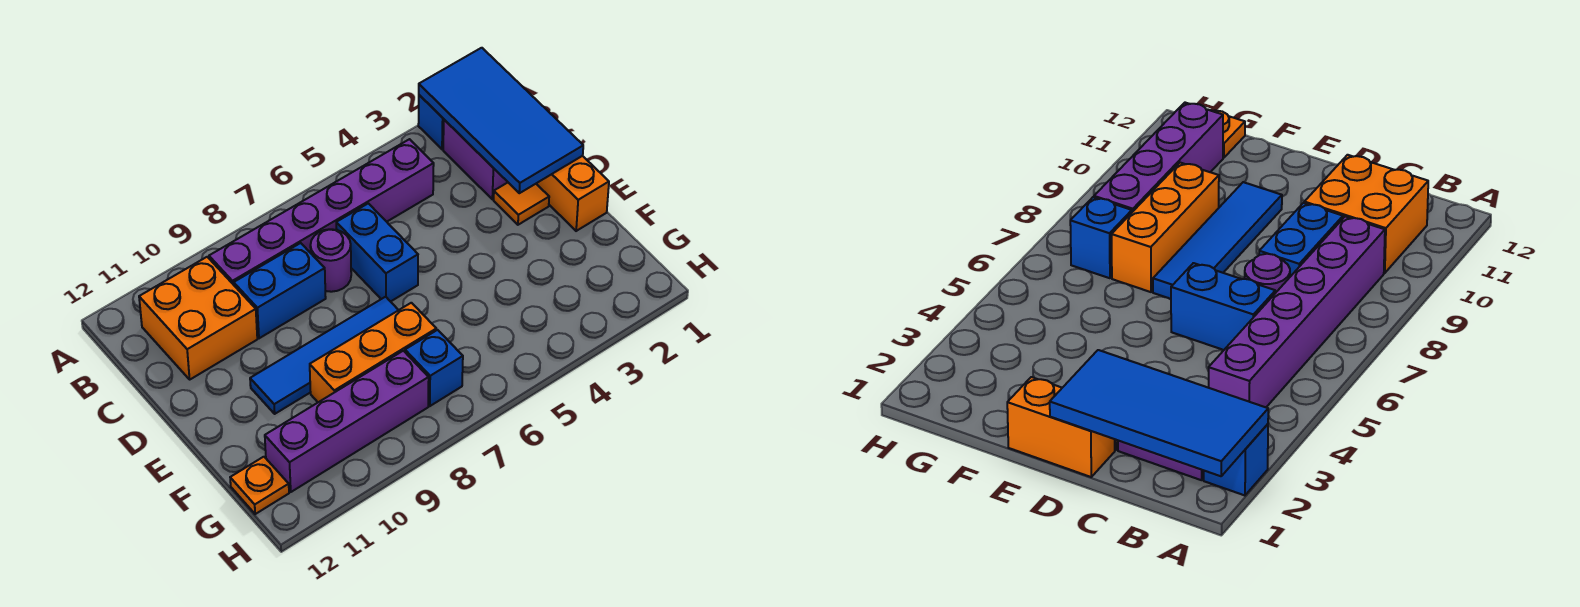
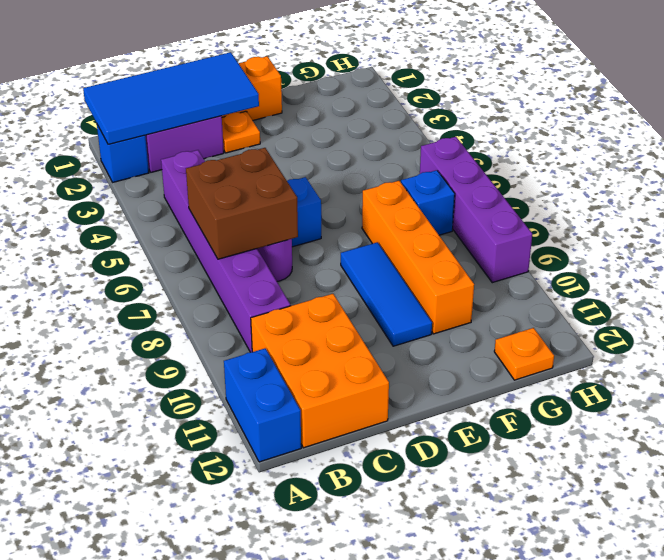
none -> brown brick B6:C7 level 2
orange brick B10:C11 level 1 -> orange brick B10:C12 level 1
blue brick C8:C9 level 1 -> blue brick A11:A12 level 1
orange tile D2 level 1 -> orange plate D2 level 1
blue tile E7:E10 level 1 -> blue tile E8:E10 level 1
orange brick F7:F9 level 1 -> orange brick F7:F10 level 1
purple brick G8:G11 level 1 -> purple brick H6:H9 level 1

